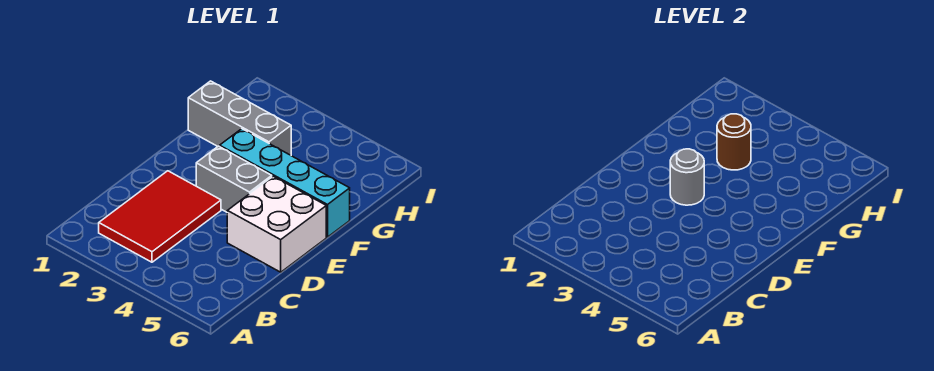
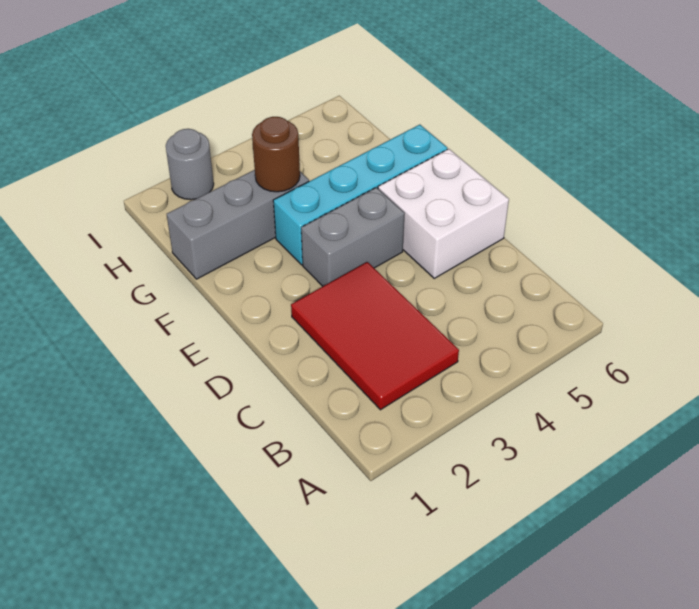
grey round brick E3 level 2 -> grey round brick I2 level 1

